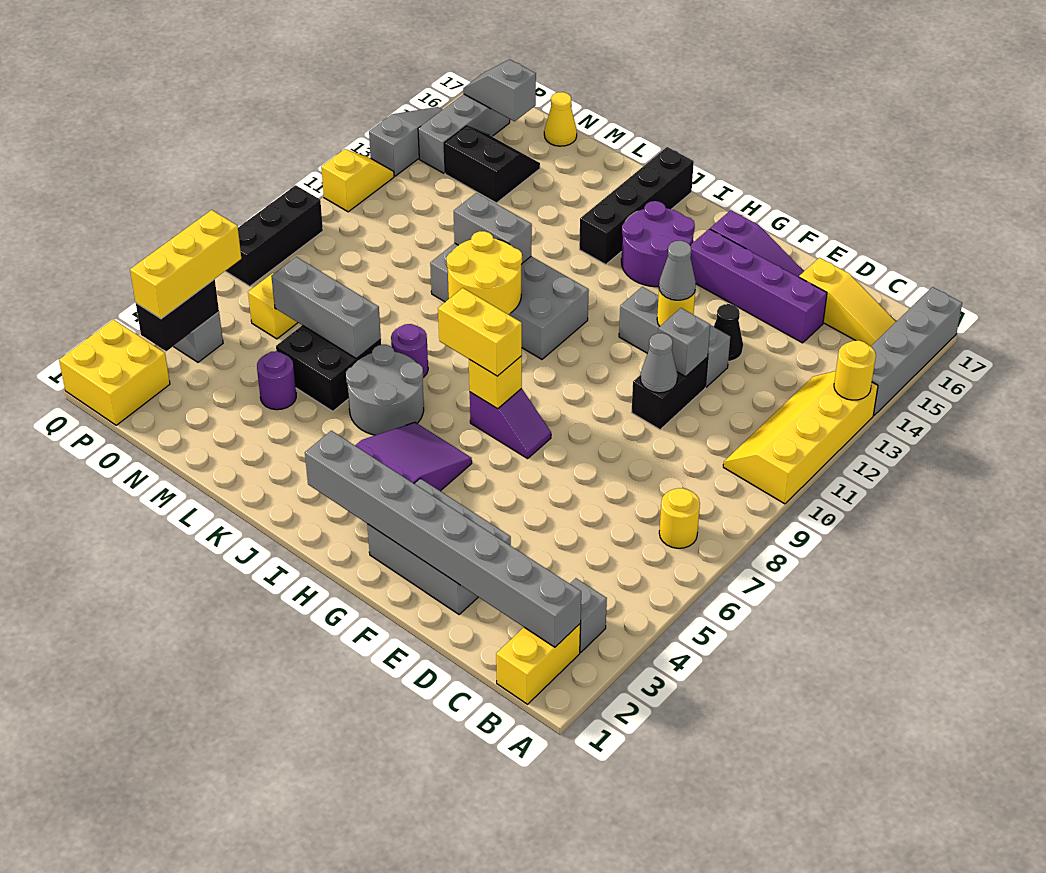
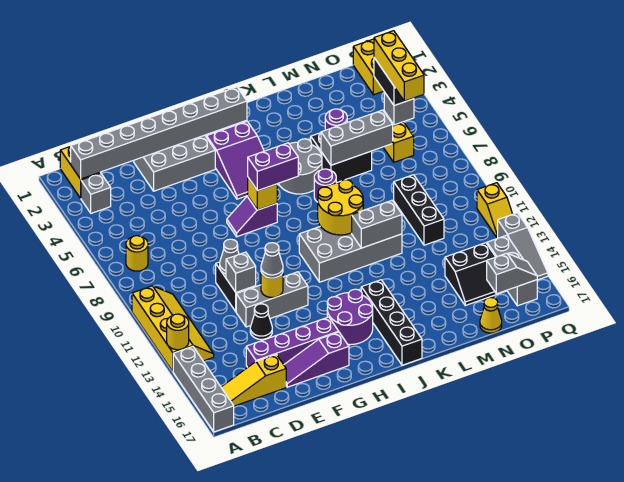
yellow brick H7:I7 level 3 -> purple brick H7:I7 level 3
black brick Q7:Q9 level 1 -> black brick N9:N11 level 1

